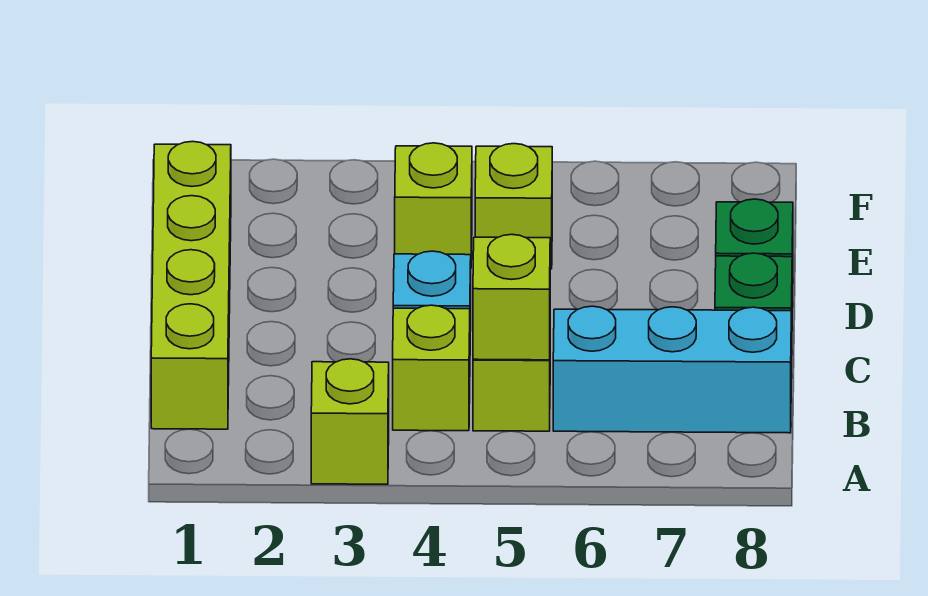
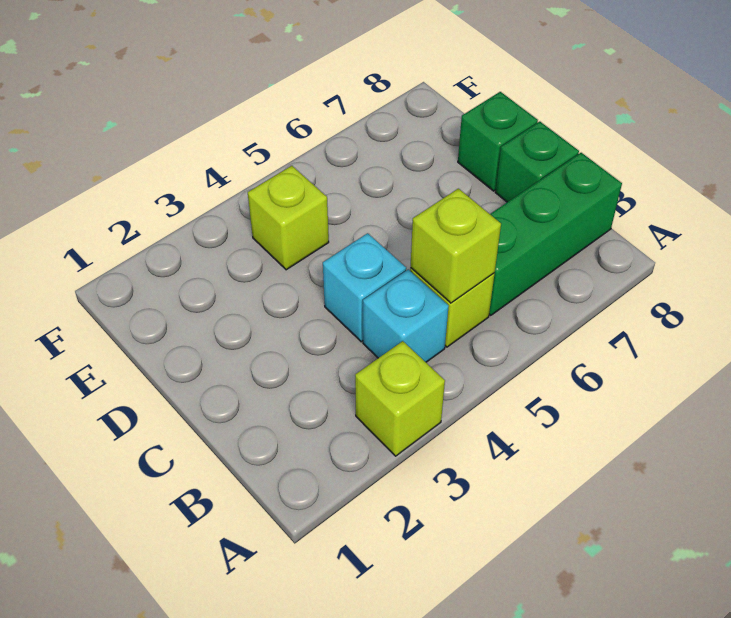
lime brick B1:E1 level 1 -> none
lime brick B4 level 1 -> cyan brick B4 level 1
cyan brick B6:B8 level 1 -> green brick B6:B8 level 1
lime brick E5 level 1 -> none

